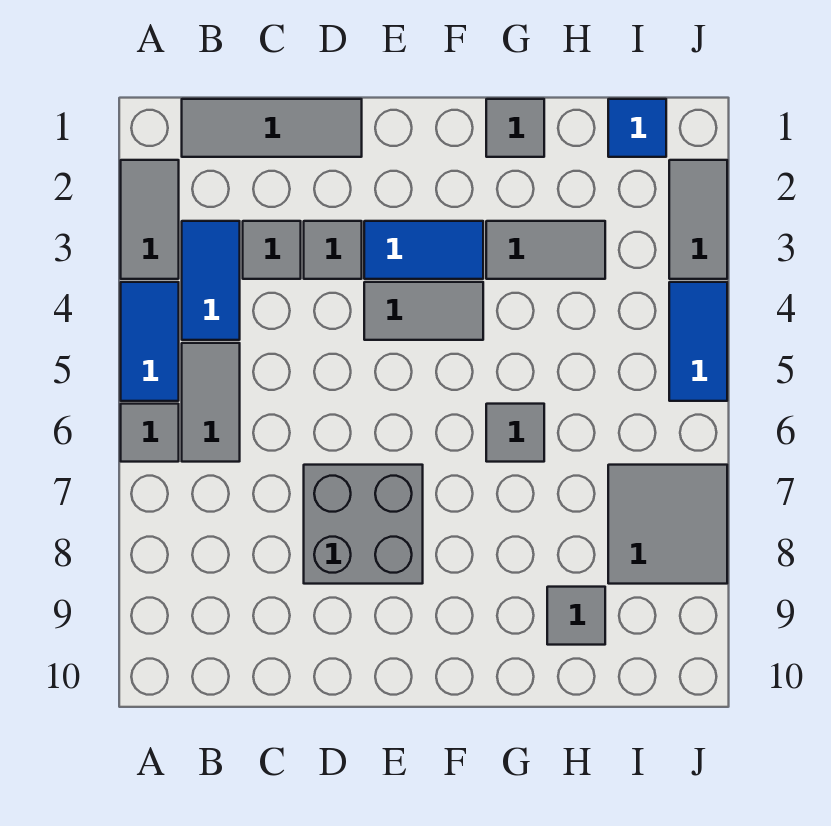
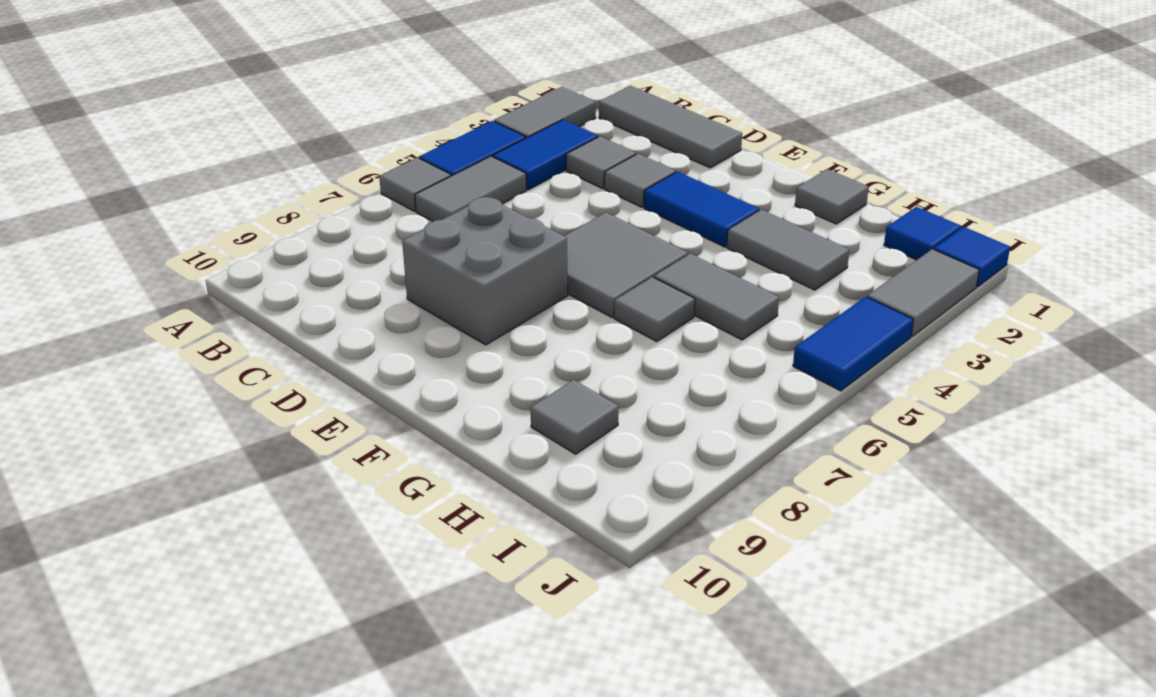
grey tile E4:F4 level 1 -> grey tile G5:H5 level 1
grey tile I7:J8 level 1 -> grey tile E5:F6 level 1
none -> blue tile J1 level 1

